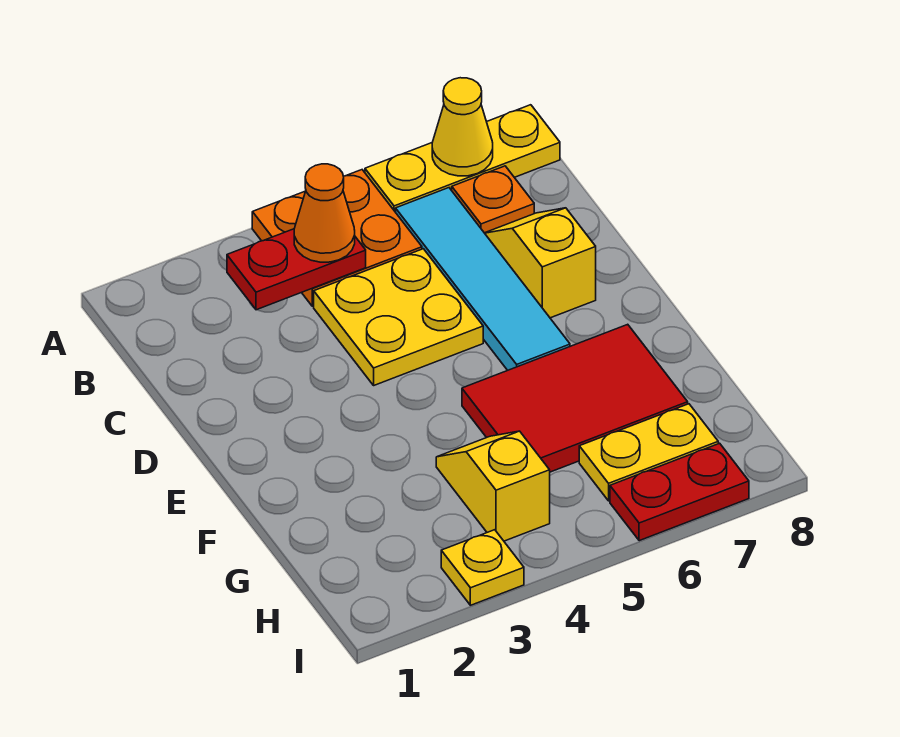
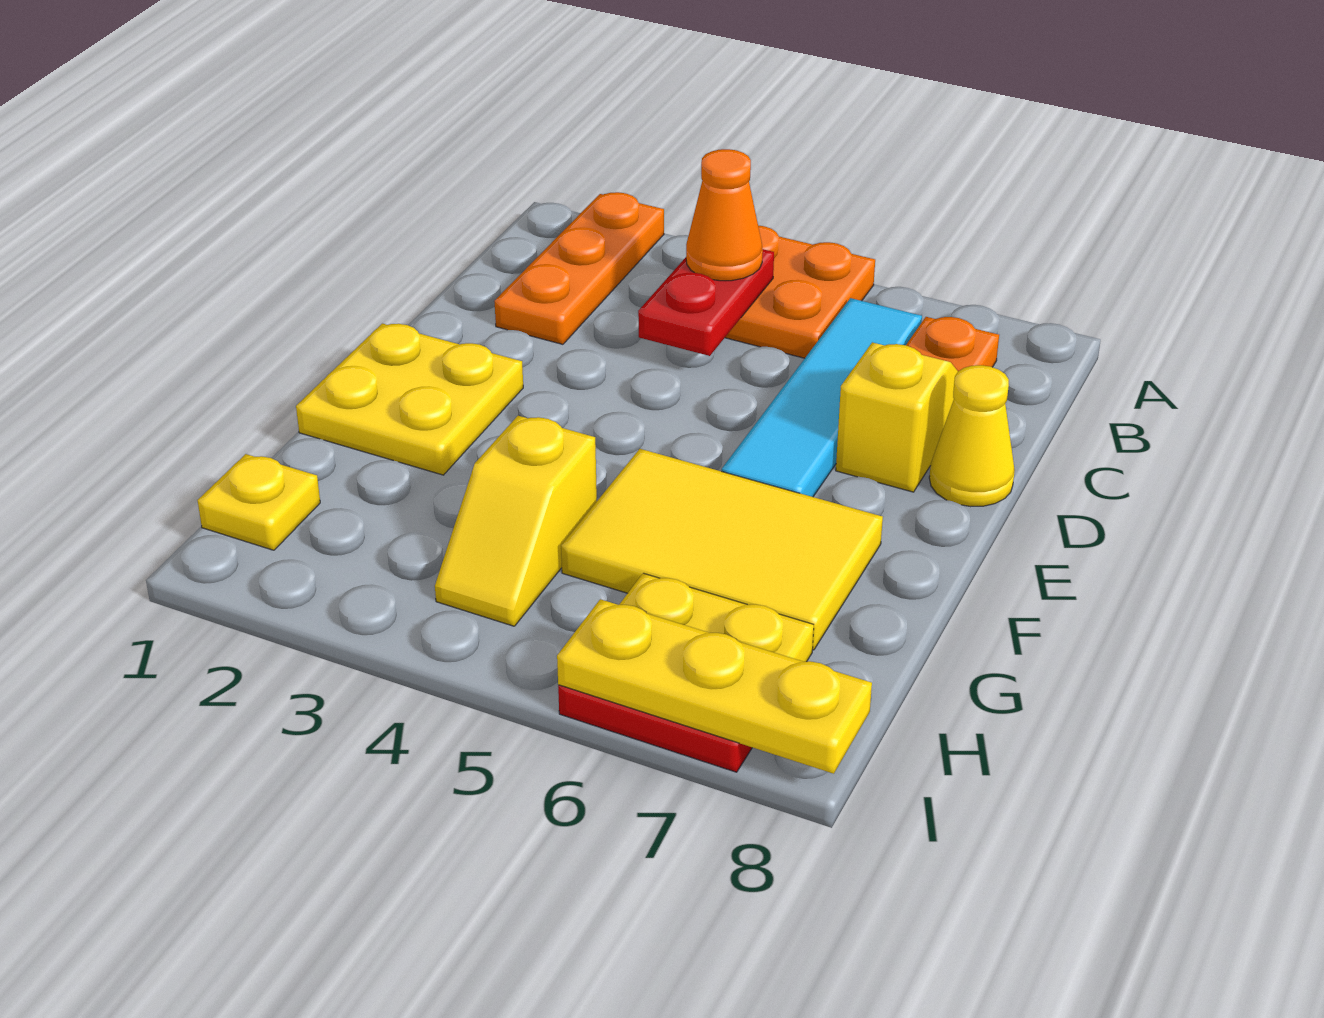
none -> orange plate A2:C2 level 1
yellow plate A6:A8 level 1 -> yellow plate I6:I8 level 2
yellow cone A7 level 2 -> yellow cone D8 level 1
red plate B3:B4 level 2 -> red plate B4:C4 level 2
yellow plate C4:D5 level 1 -> yellow plate E1:F2 level 1
red tile F5:G7 level 1 -> yellow tile F5:G7 level 1
yellow slope G4:H4 level 1 top H -> yellow slope G4:H4 level 1 top G
yellow plate I3 level 1 -> yellow plate H1 level 1

